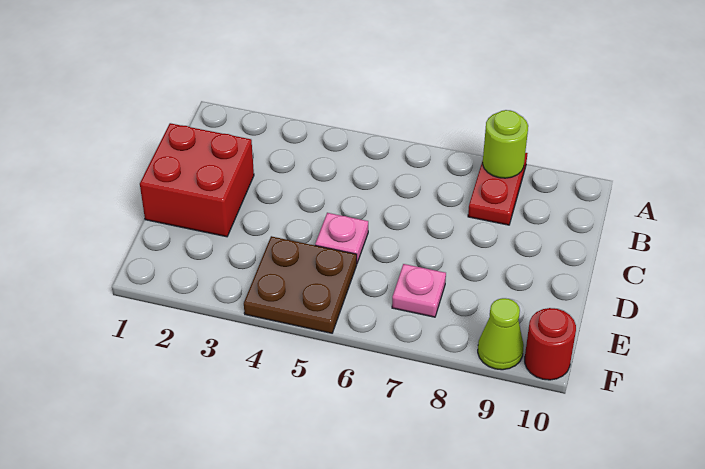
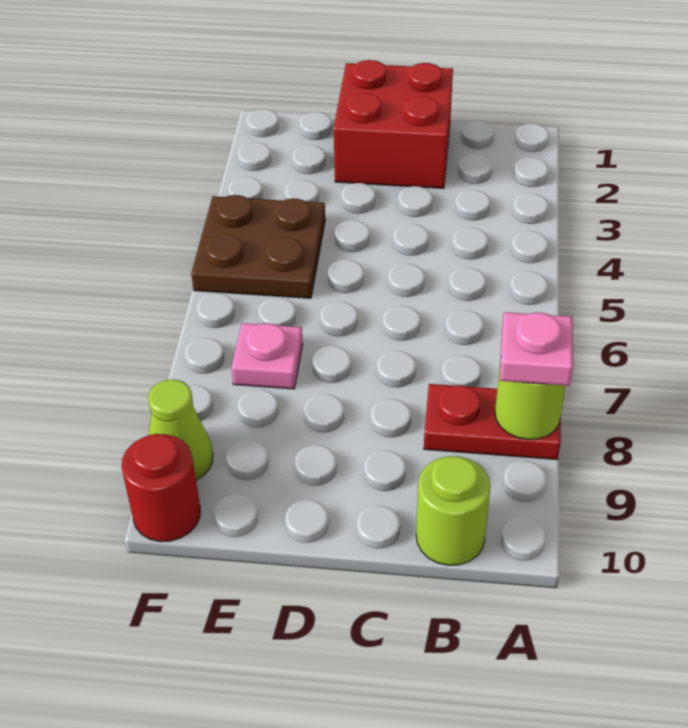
none -> lime round brick B10 level 1
pink plate D5 level 1 -> pink plate A8 level 3

